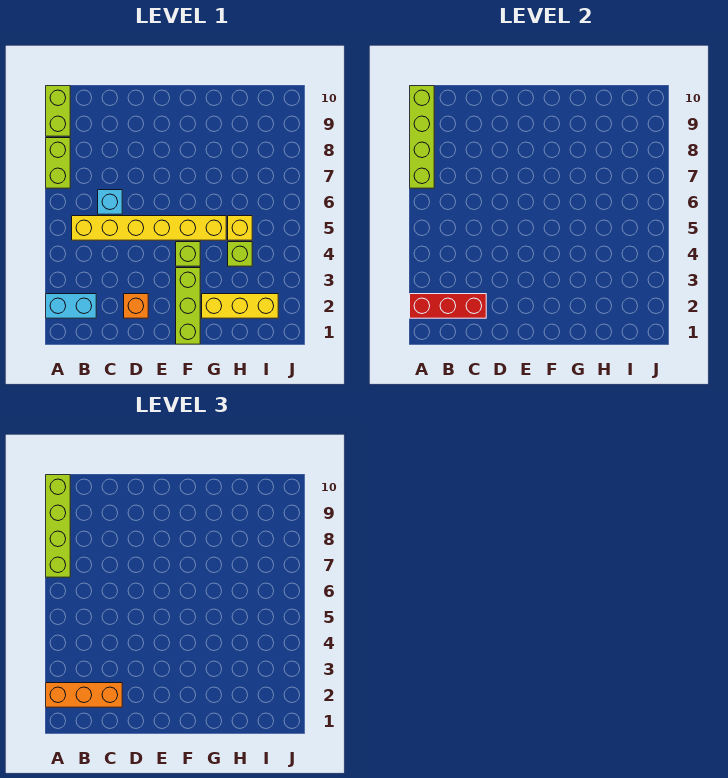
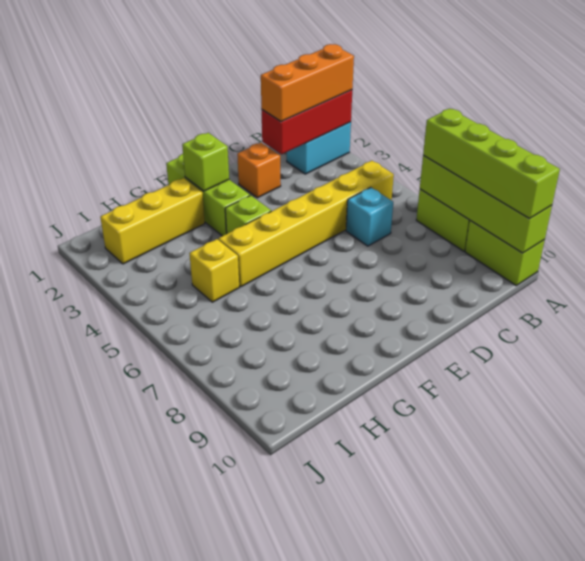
lime brick H4 level 1 -> lime brick F2 level 2

